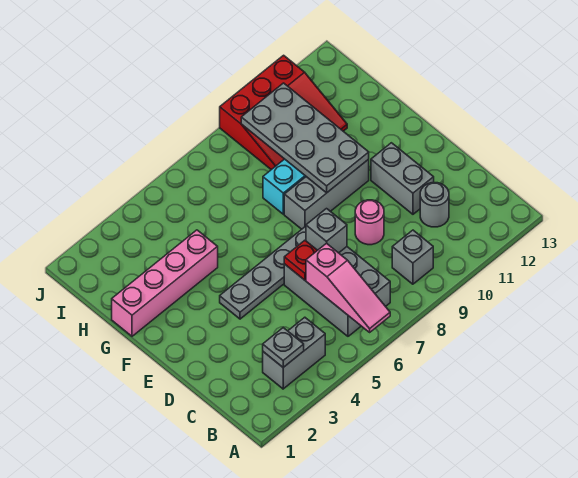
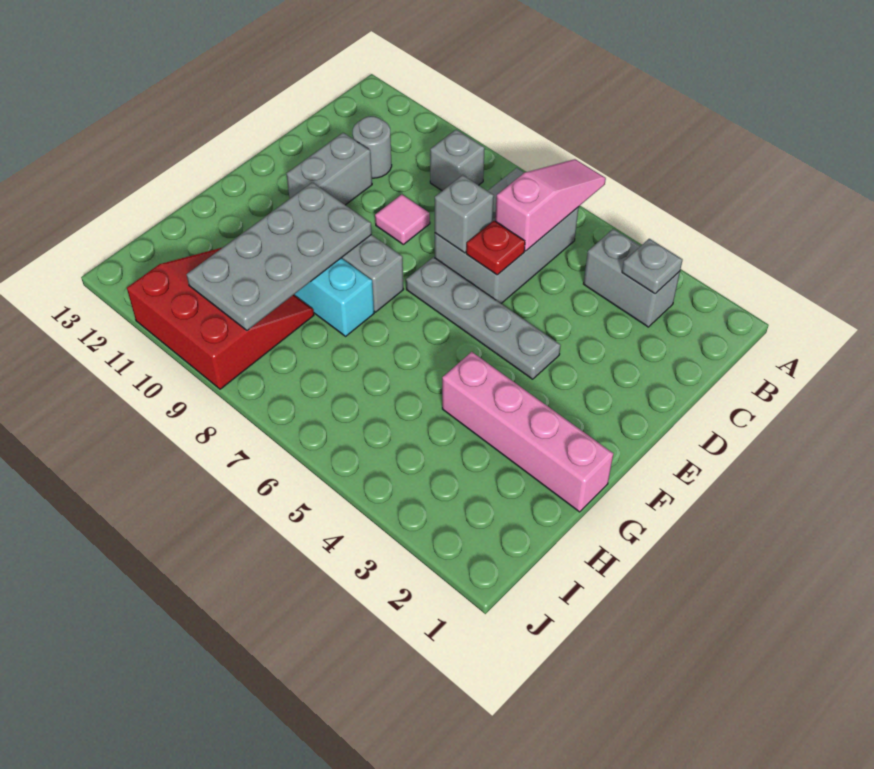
pink round brick D9 level 1 -> pink tile D9 level 1

